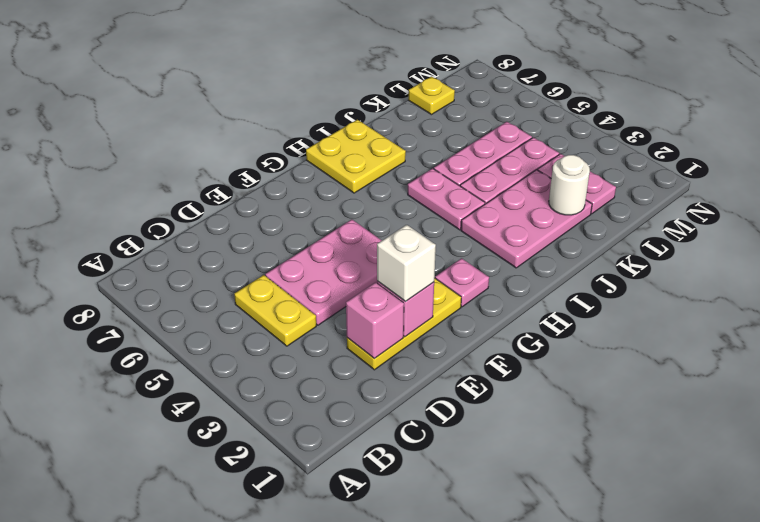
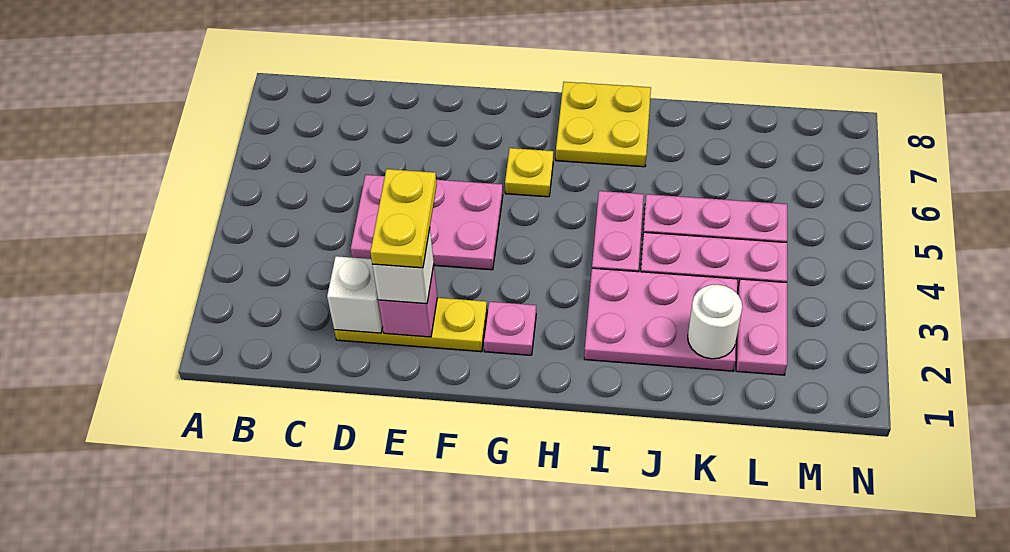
yellow plate C4:C5 level 1 -> yellow plate E2:E3 level 4
pink brick D2 level 2 -> white brick D2 level 2
yellow plate L8 level 1 -> yellow plate G6 level 1

